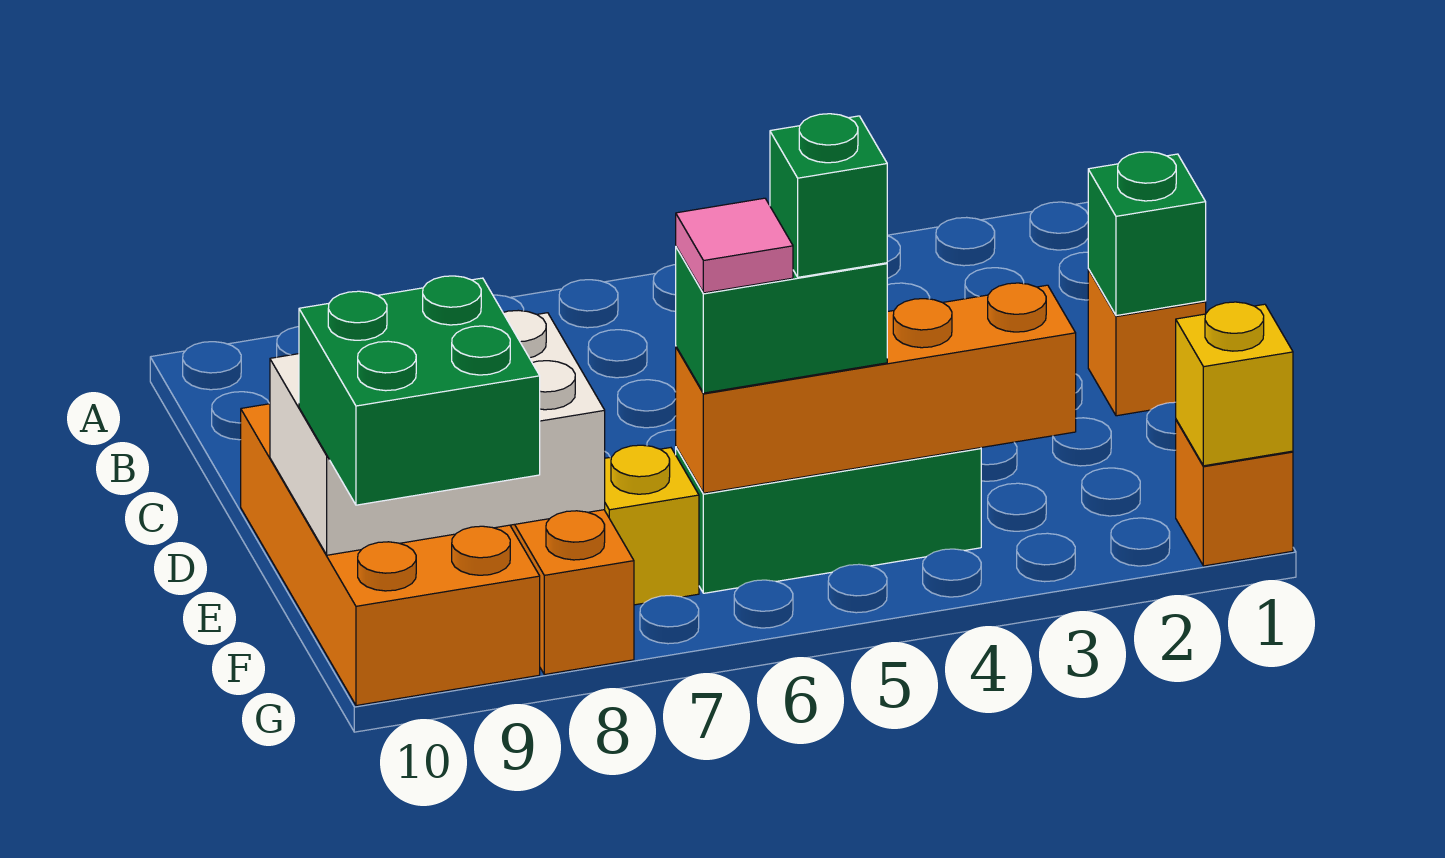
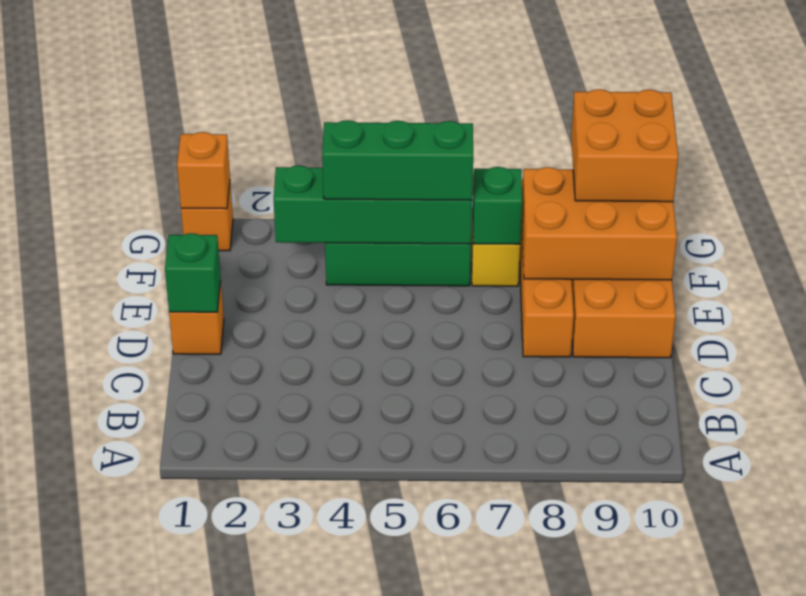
white brick E8:F10 level 2 -> orange brick E8:F10 level 2
orange brick F3:F6 level 2 -> green brick F3:F6 level 2
green brick F5:F6 level 3 -> green brick F4:F6 level 3
green brick F5 level 4 -> green brick F7 level 2
pink tile F6 level 4 -> none
green brick F9:G10 level 3 -> orange brick F9:G10 level 3
yellow brick G1 level 2 -> orange brick G1 level 2

